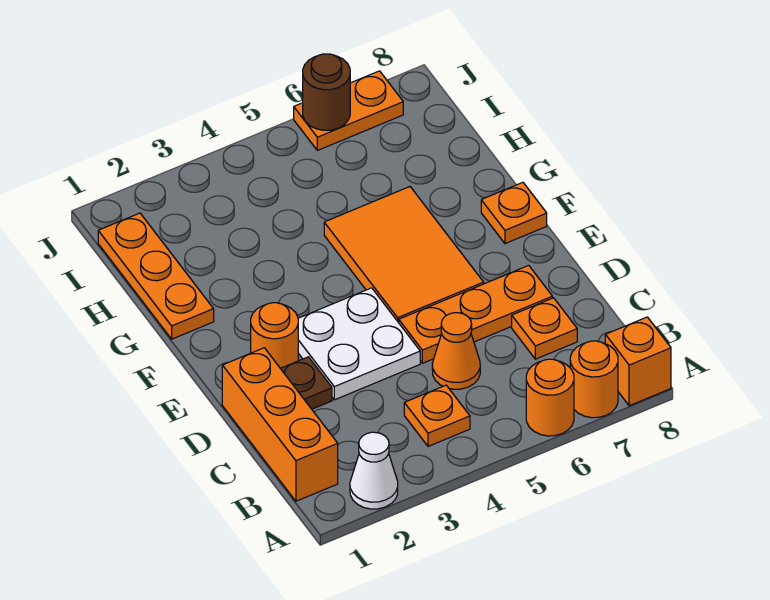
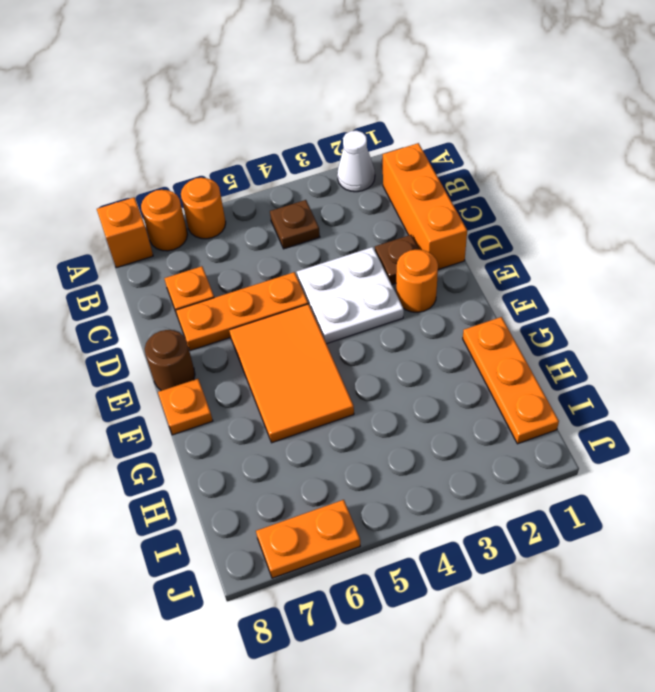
orange plate B4 level 1 -> brown plate B4 level 1
orange cone C5 level 1 -> none
brown round brick J6 level 2 -> brown round brick E8 level 1

